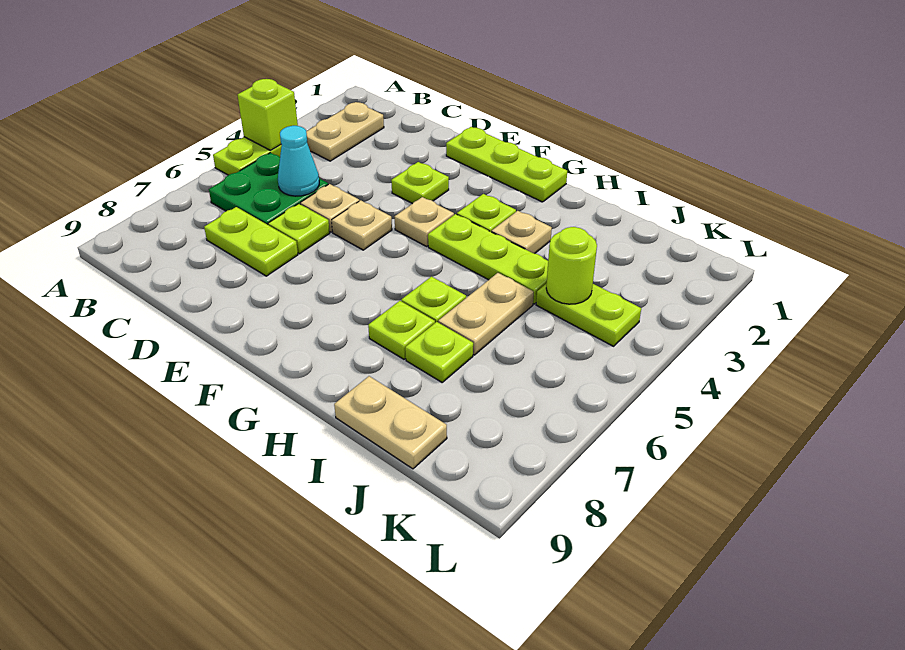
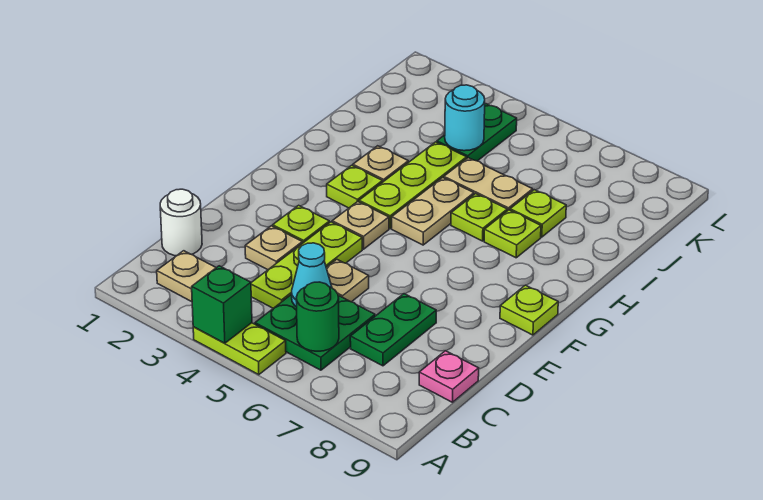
lime brick A4 level 2 -> green brick A4 level 2
none -> green round brick B6 level 2
none -> white round brick C1 level 1
lime plate C7:D7 level 1 -> green plate C7:D7 level 1
none -> pink plate C9 level 1
lime plate D6 level 1 -> lime plate F9 level 1
lime plate E1:G1 level 1 -> lime plate C4:E4 level 1
tan plate E5 level 1 -> tan plate D3 level 1
tan plate I9:J9 level 1 -> tan plate G5:H5 level 1
lime plate J4:K4 level 1 -> green plate J4:K4 level 1
lime round brick J4 level 2 -> cyan round brick J4 level 2

